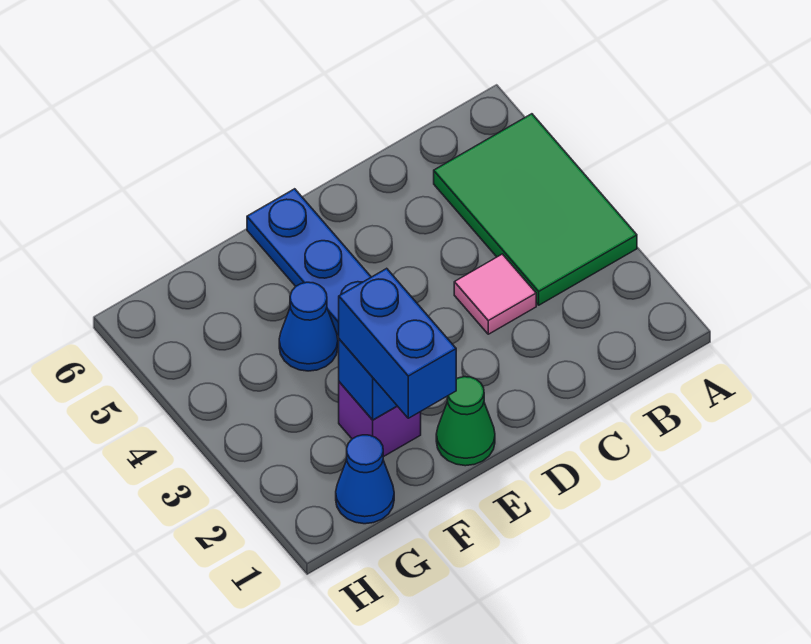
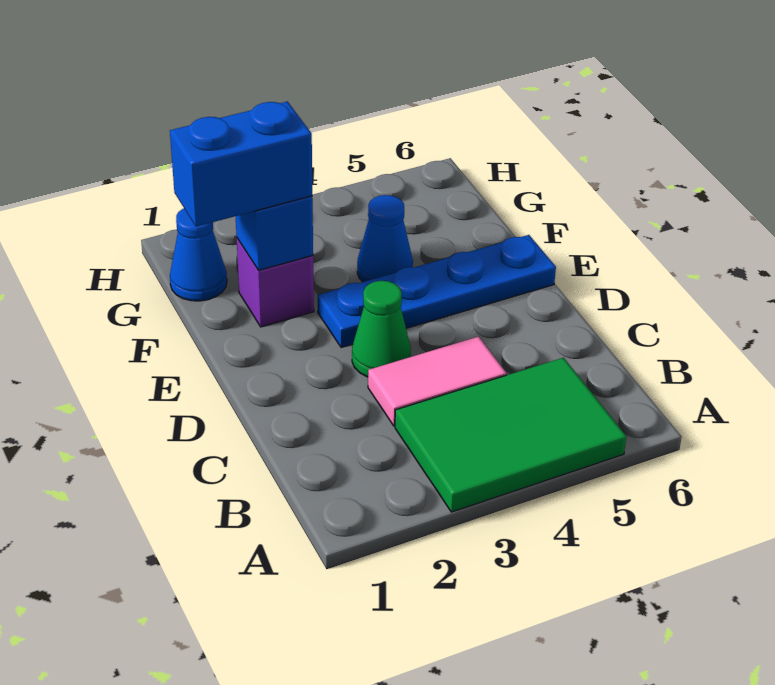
pink tile C3 level 1 -> pink tile C3:C4 level 1
green cone E1 level 1 -> green cone D3 level 1

